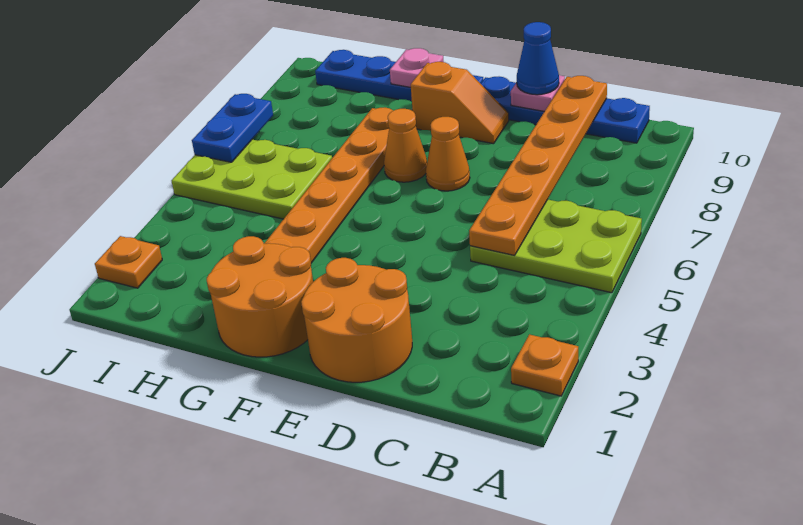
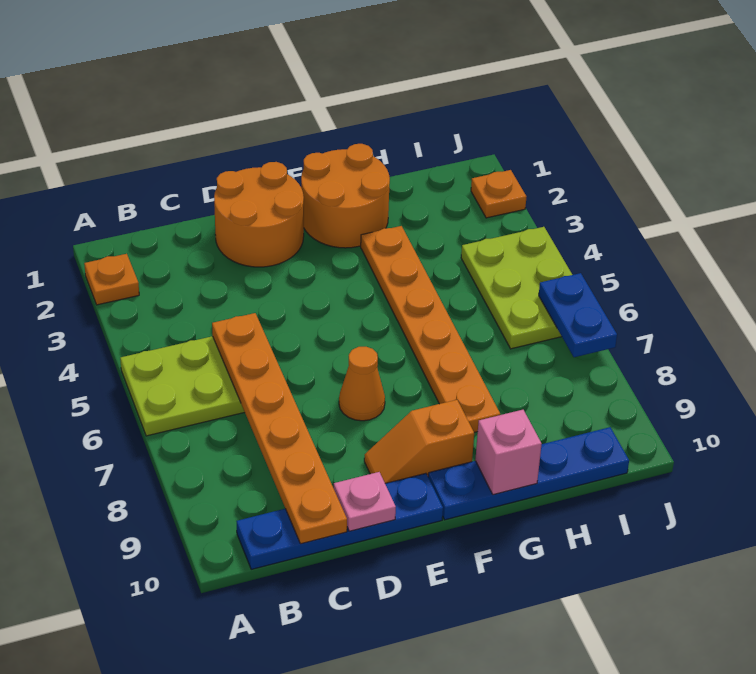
blue cone D10 level 3 -> none
orange cone F7 level 1 -> none
pink plate G10 level 2 -> pink brick G10 level 2
lime plate H5:J6 level 1 -> lime plate I4:J6 level 1

